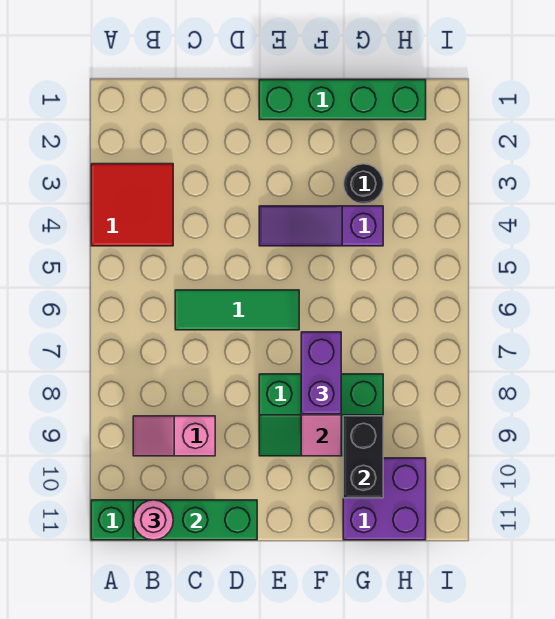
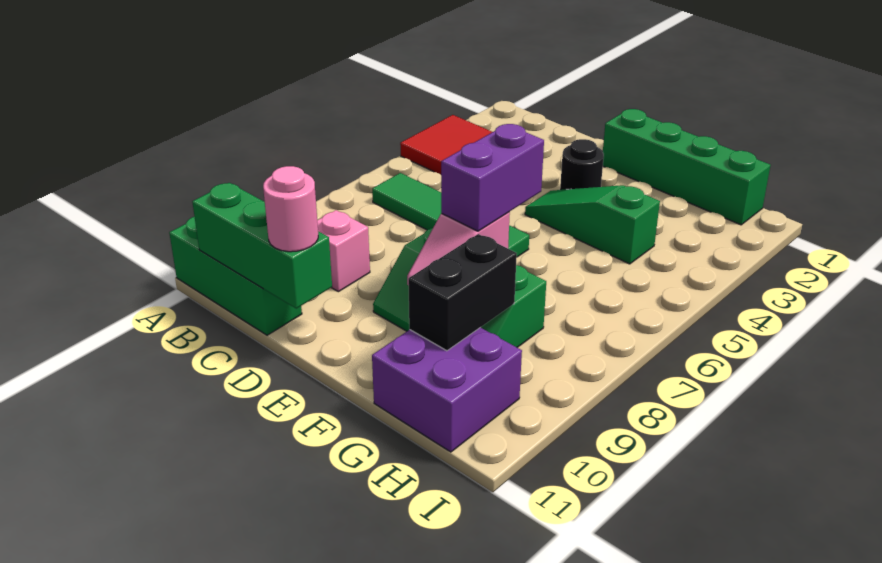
pink round brick B11 level 3 -> pink round brick D11 level 3
green tile C6:E6 level 1 -> green tile B6:E6 level 1
purple slope E4:G4 level 1 top G -> green slope E4:G4 level 1 top G
black round brick G3 level 1 -> black round brick E3 level 1

